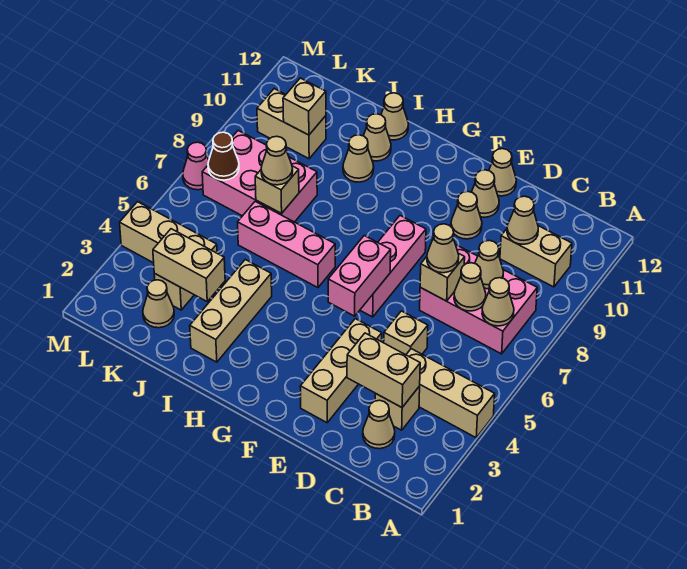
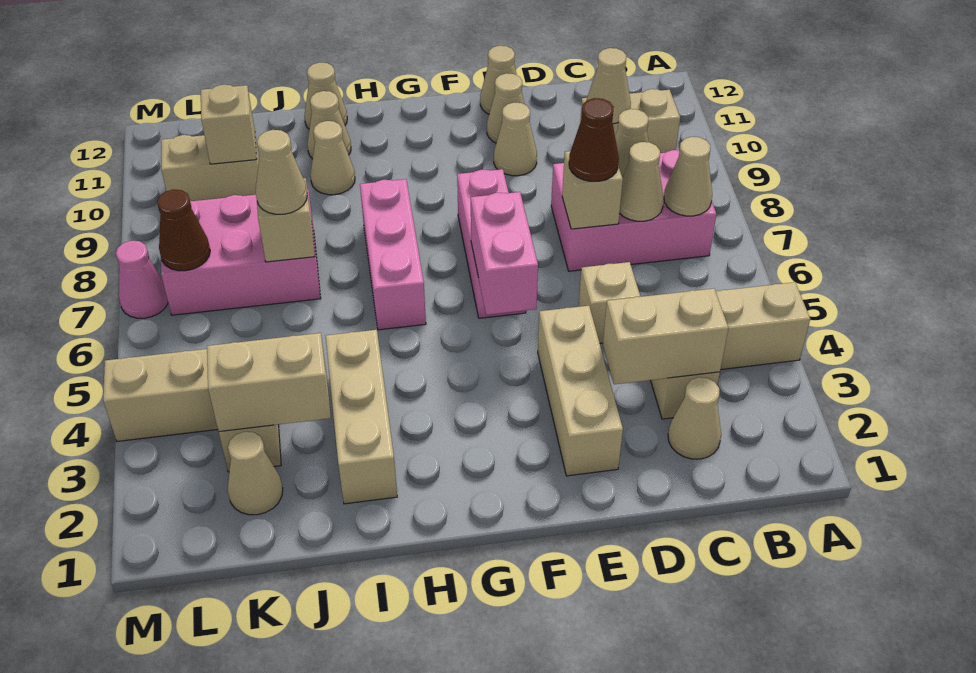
tan cone D7 level 3 -> brown cone D7 level 3
pink brick H6:J6 level 1 -> pink brick H6:H8 level 1

